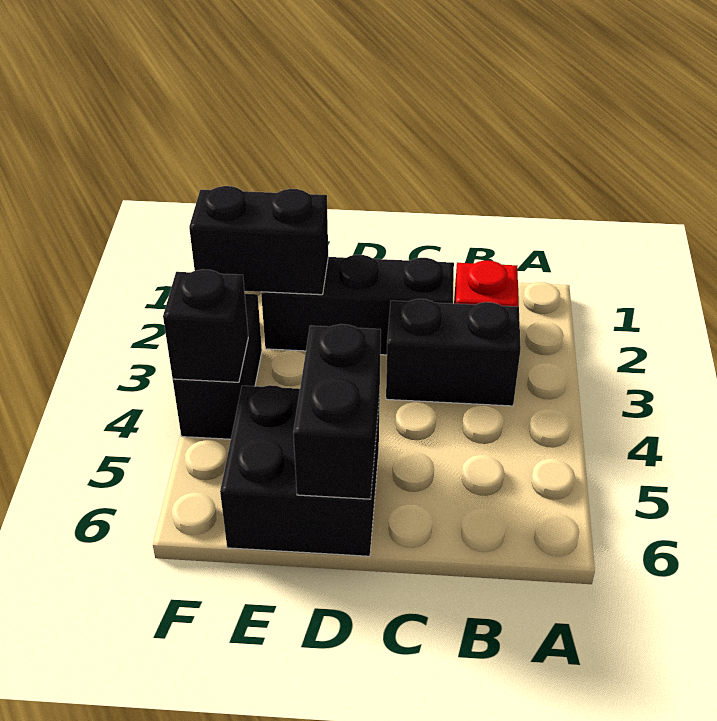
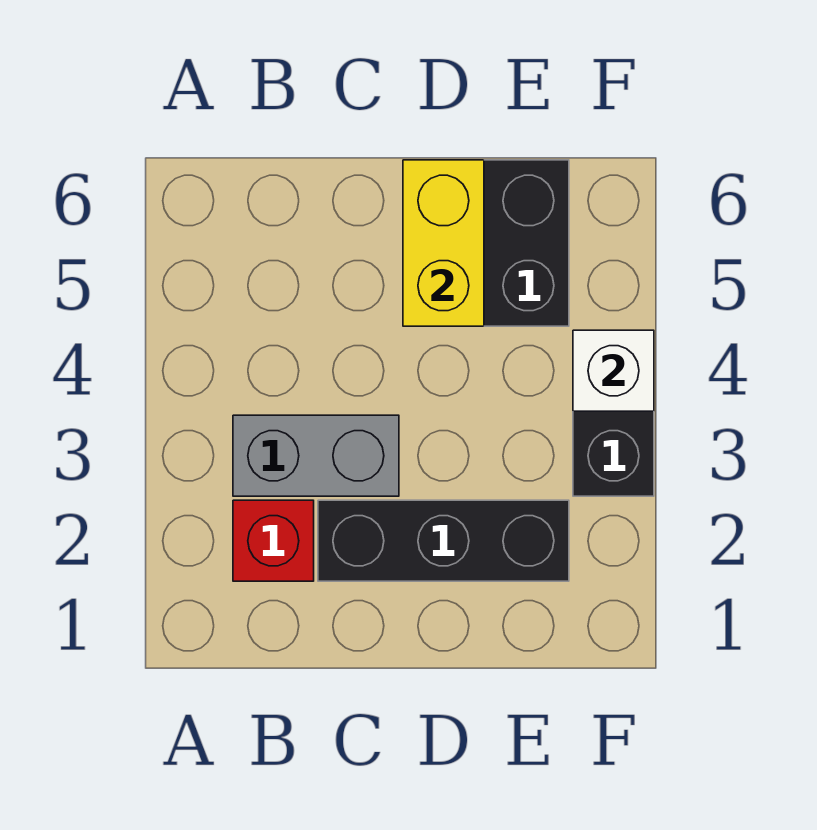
black brick B3:C3 level 1 -> grey brick B3:C3 level 1
black brick D5:D6 level 2 -> yellow brick D5:D6 level 2
black brick E2:F2 level 2 -> none
black brick F4 level 2 -> white brick F4 level 2

